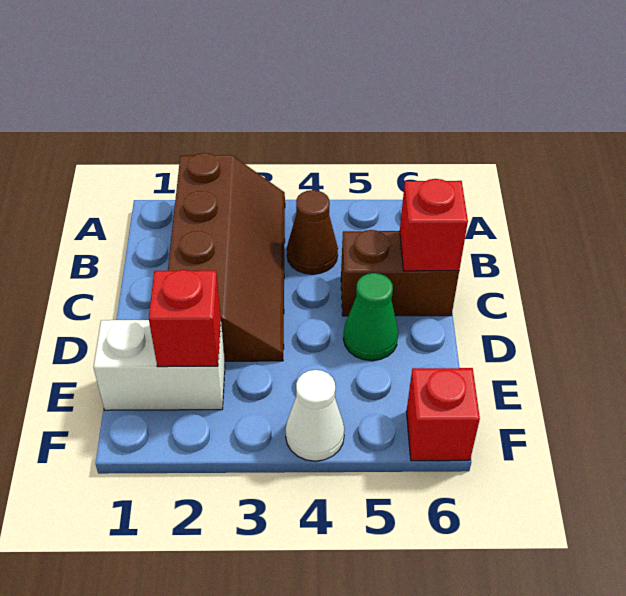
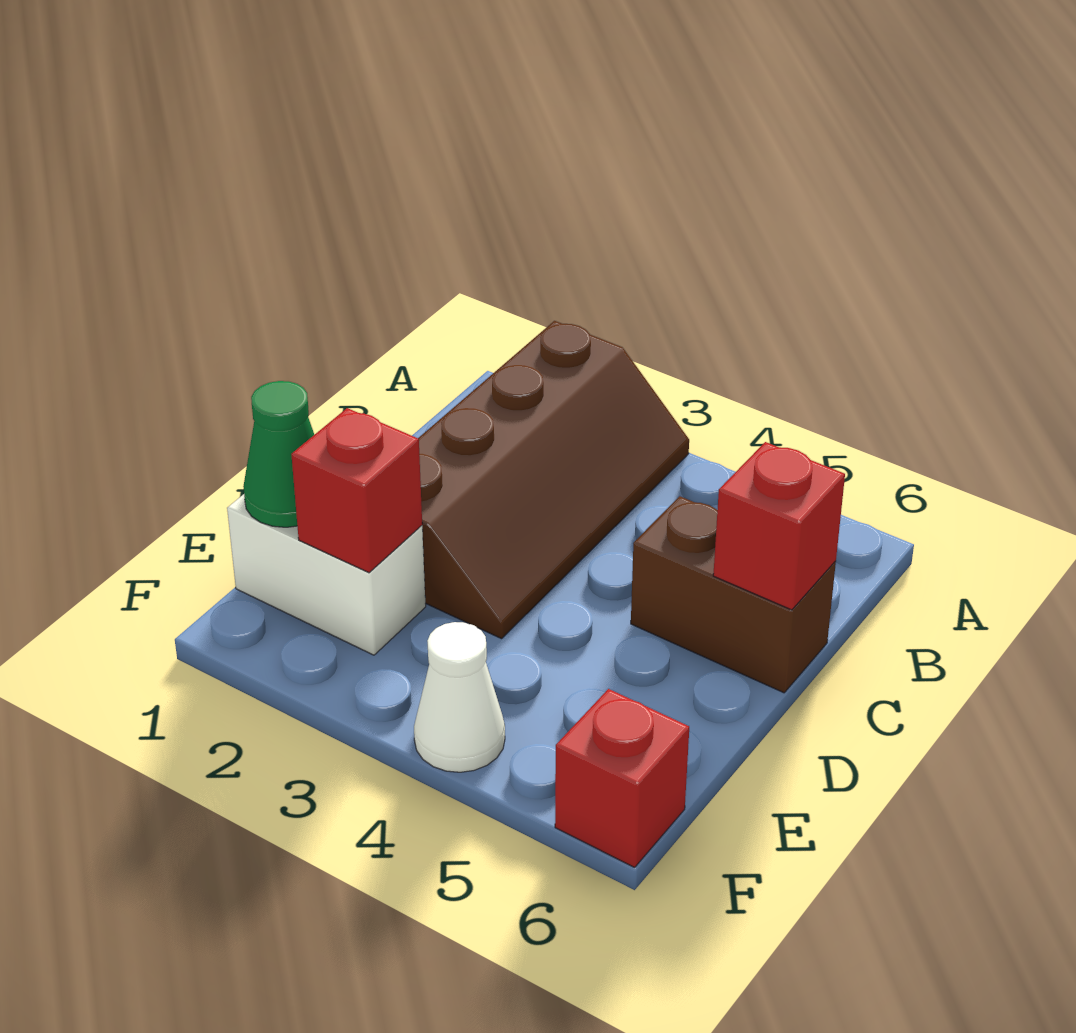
brown cone B4 level 1 -> none
green cone D5 level 1 -> green cone E1 level 2

